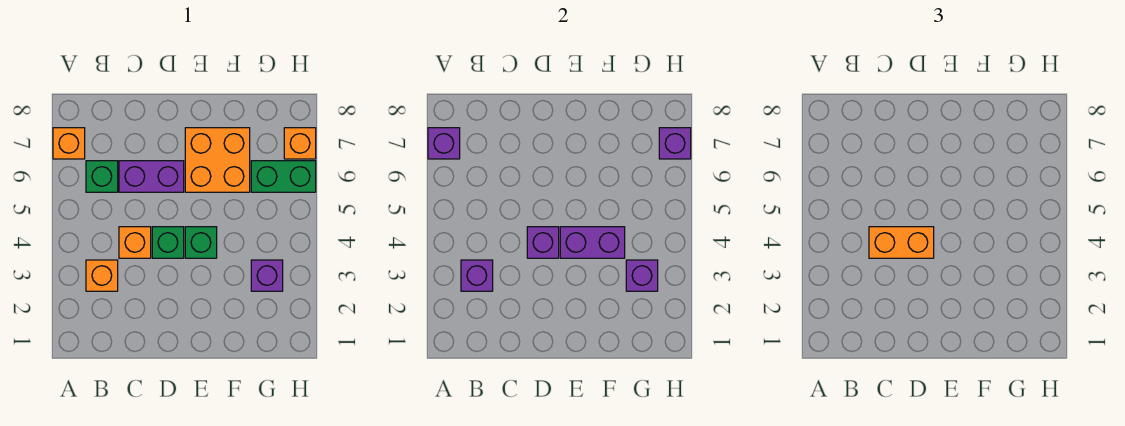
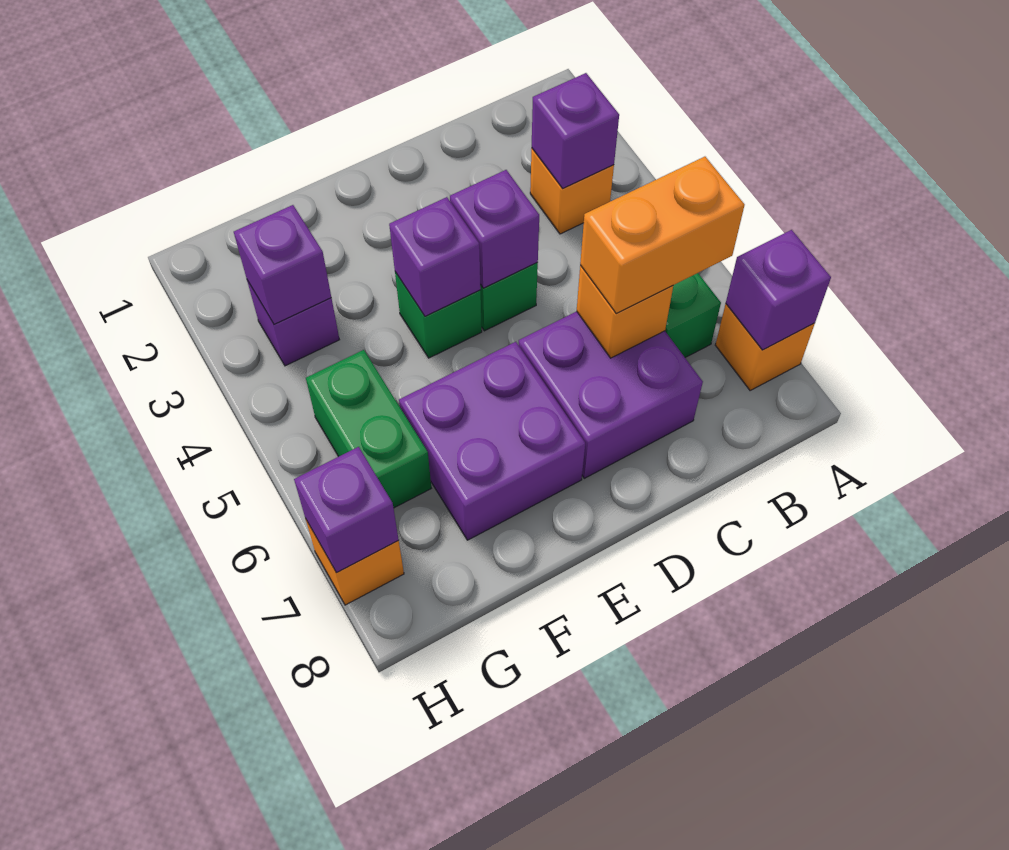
orange brick C4 level 1 -> orange brick C6 level 2
orange brick C4:D4 level 3 -> orange brick B6:C6 level 3
purple brick C6:D6 level 1 -> purple brick C6:D7 level 1
purple brick E4:F4 level 2 -> purple brick E4 level 2
orange brick E6:F7 level 1 -> purple brick E6:F7 level 1
green brick G6:H6 level 1 -> green brick G5:G6 level 1

